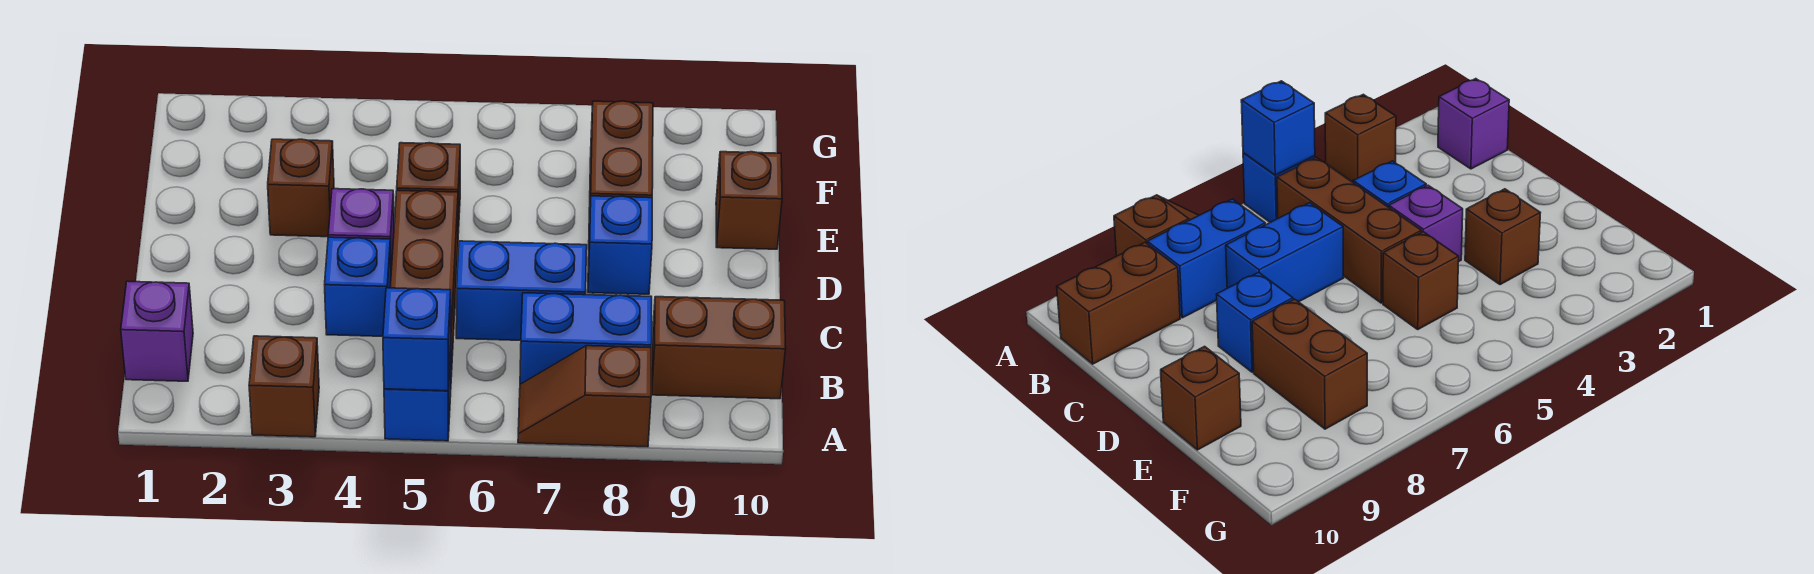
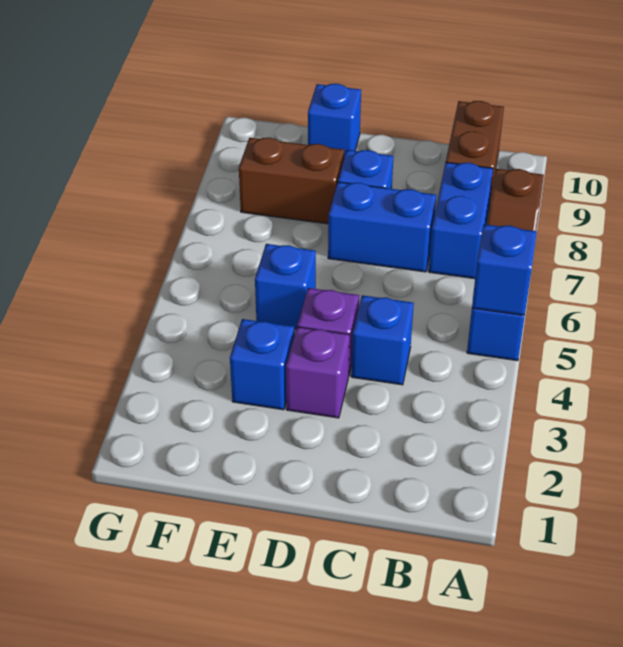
brown brick A3 level 1 -> none
purple brick B1 level 1 -> purple brick D3 level 1
brown brick B5:D5 level 1 -> none
blue brick C6:C7 level 1 -> blue brick C7:D7 level 1
brown brick E3 level 1 -> blue brick E3 level 1
brown brick E5 level 1 -> blue brick E5 level 1
brown brick E10 level 1 -> blue brick E10 level 1

